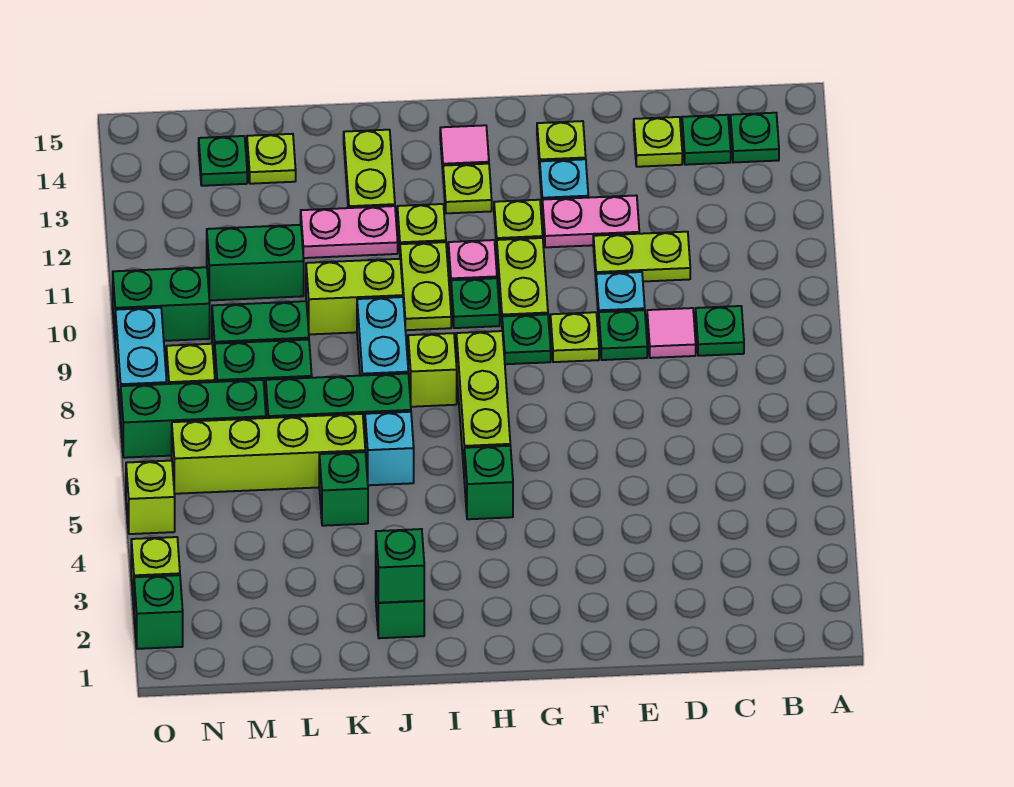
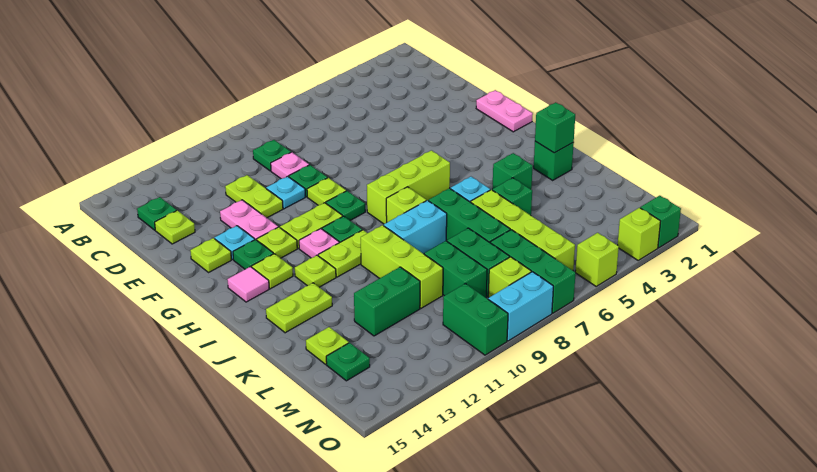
green plate B14 level 1 -> green plate G13 level 1
pink tile D9 level 1 -> pink plate D9 level 1
green brick H5 level 1 -> green brick J4 level 1
lime brick J10:K10 level 1 -> lime brick J10:L10 level 1
pink plate J12:K12 level 1 -> pink plate F1:G1 level 1
green brick L11:M11 level 1 -> green brick L11:L12 level 1

